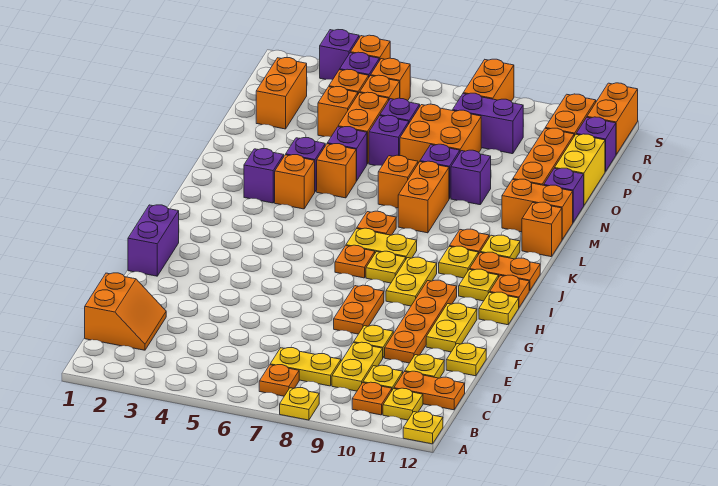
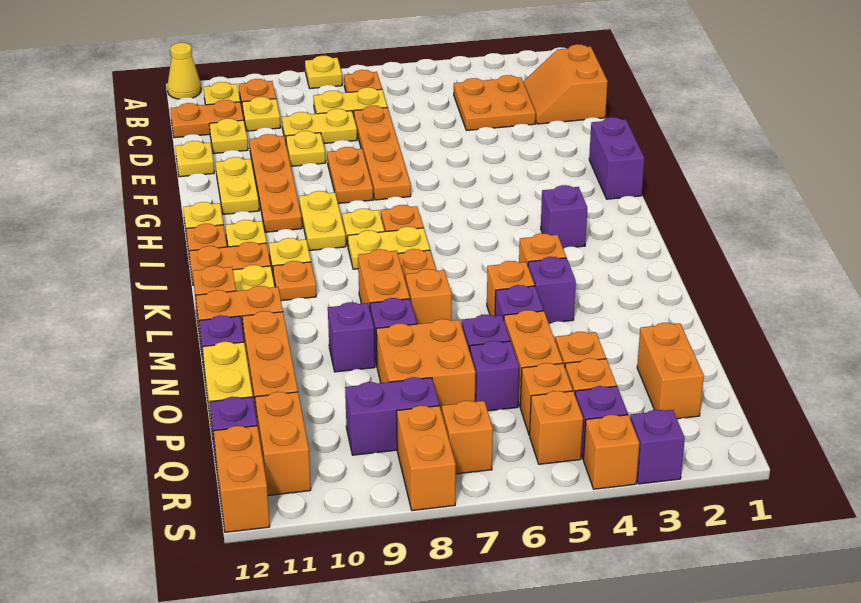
yellow plate A12 level 1 -> yellow cone A12 level 1
none -> orange plate C3:D4 level 1
yellow plate C9:D9 level 1 -> yellow plate D8:D9 level 1
none -> orange plate D7:G7 level 1
purple brick L3 level 1 -> purple brick J3 level 1
none -> orange brick R7 level 1

